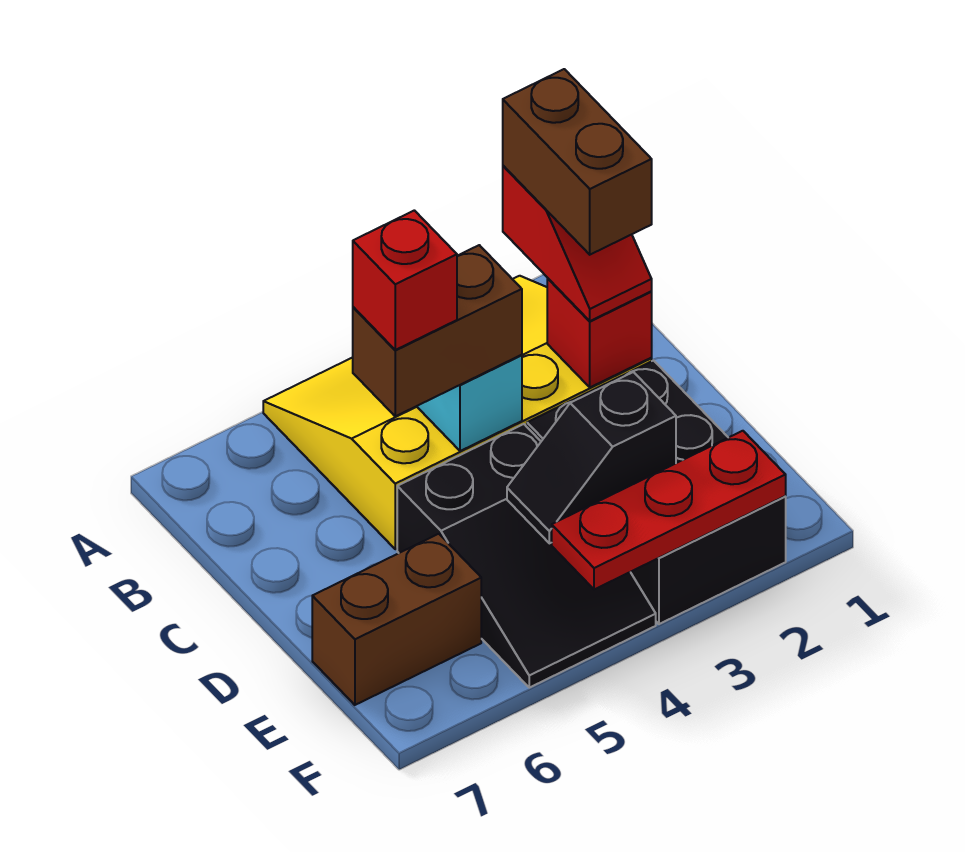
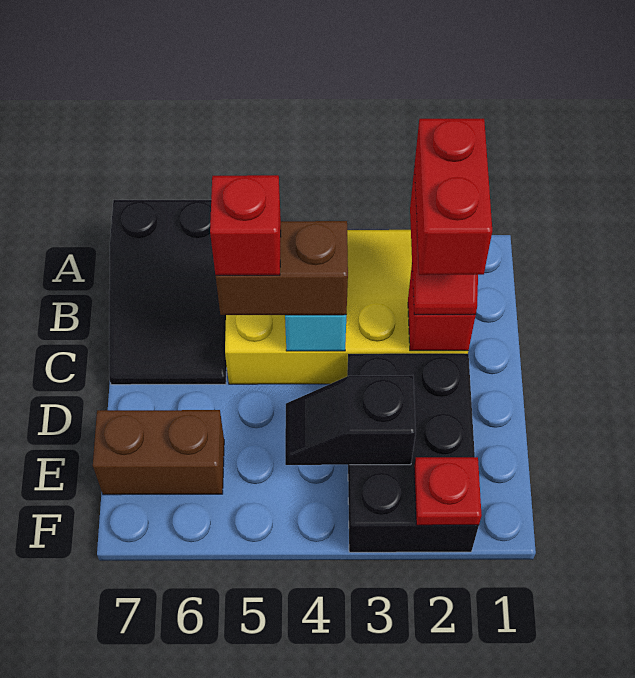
brown brick B2:C2 level 4 -> red brick B2:C2 level 4
black slope D4:F5 level 1 top D -> black slope A6:C7 level 1 top A
red plate F2:F4 level 2 -> red plate F2 level 2

